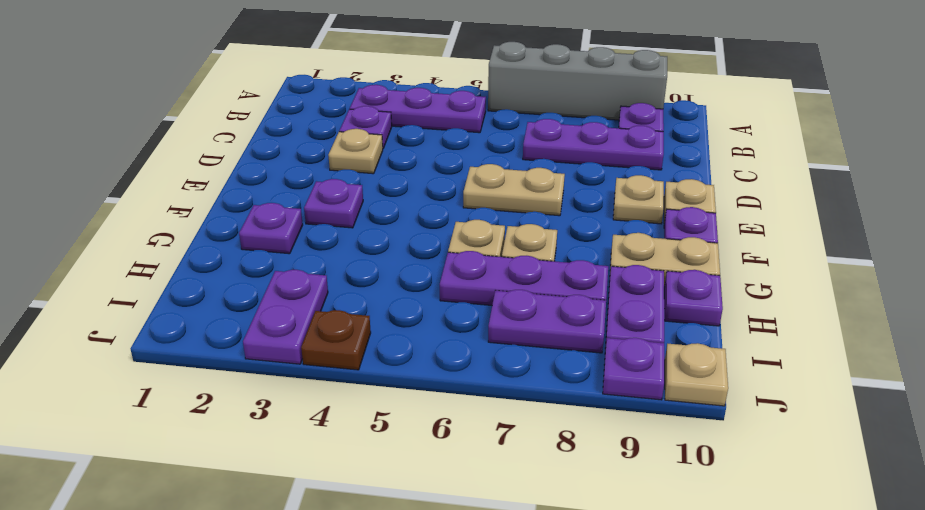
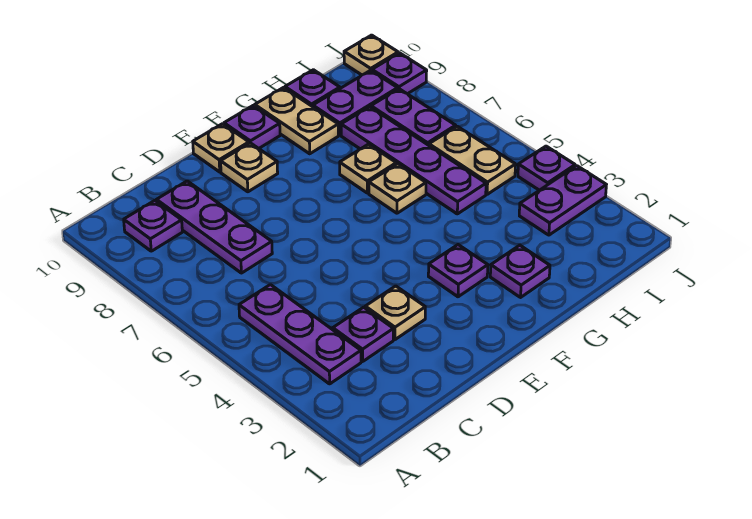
grey brick A6:A9 level 1 -> none
tan plate E6:E7 level 1 -> tan plate I5:I6 level 1
purple plate H6:H8 level 1 -> purple plate H5:H8 level 1
brown plate J4 level 1 -> purple plate J4 level 1

